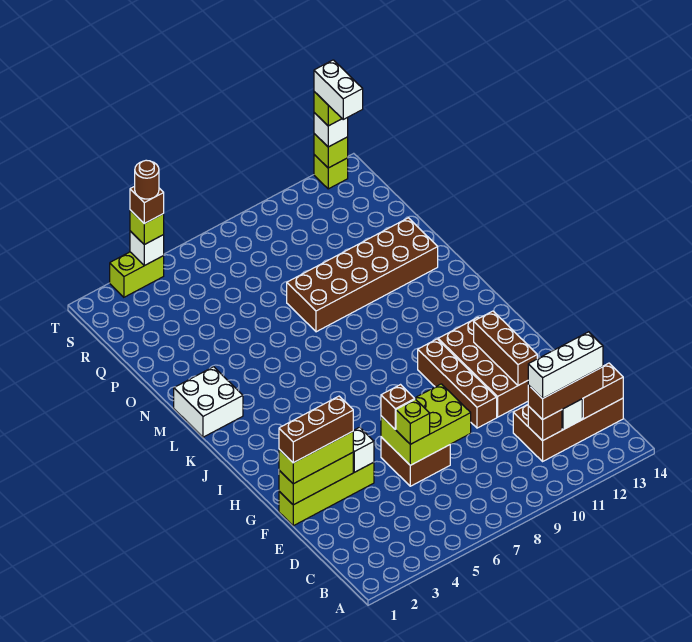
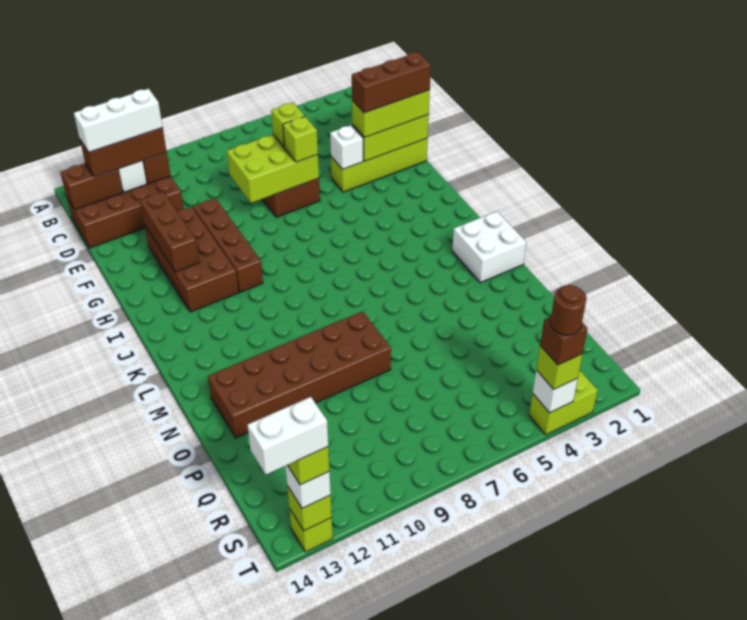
brown brick F6 level 3 -> lime brick F6 level 3
white brick S13:T13 level 5 -> white brick T13:T14 level 5

